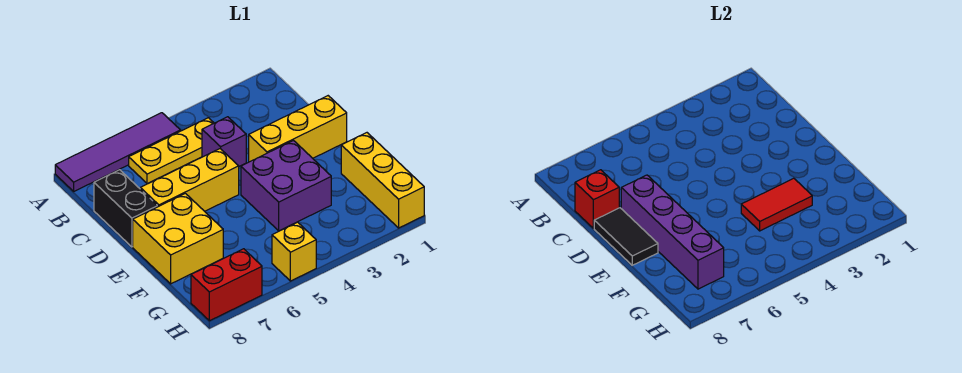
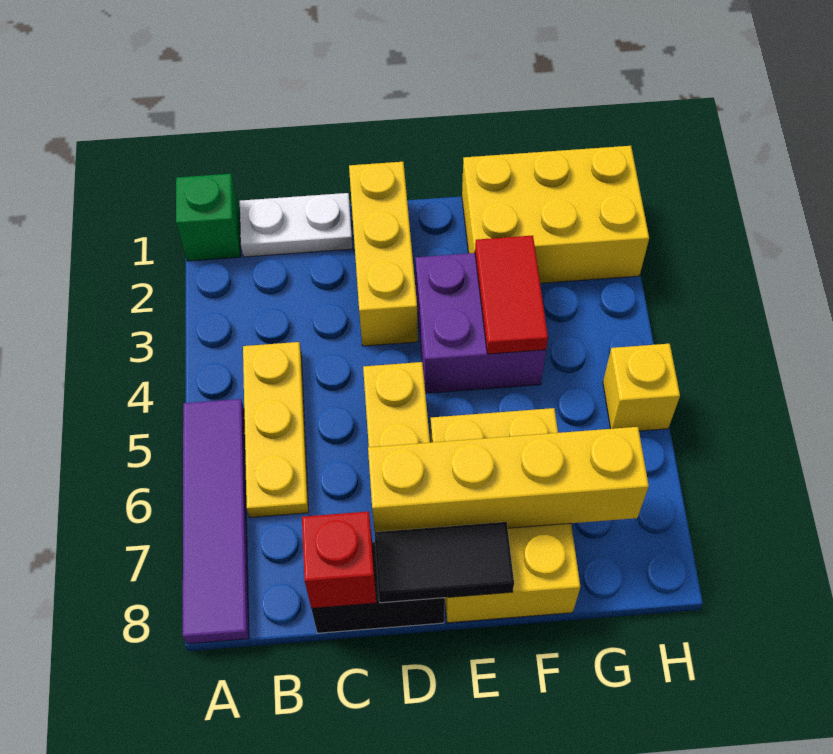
none -> green brick A1 level 1
none -> white plate B1:C1 level 1
purple brick C4 level 1 -> none
purple brick D7:G7 level 2 -> yellow brick D7:G7 level 2
yellow brick E7:F8 level 1 -> yellow brick E6:F8 level 1
yellow brick F1:H1 level 1 -> yellow brick F1:H2 level 1
red brick H7:H8 level 1 -> none

